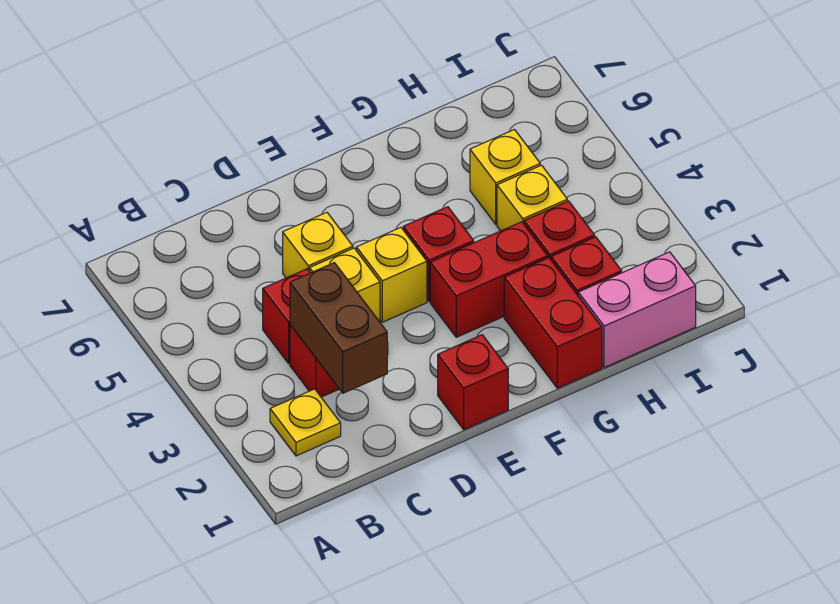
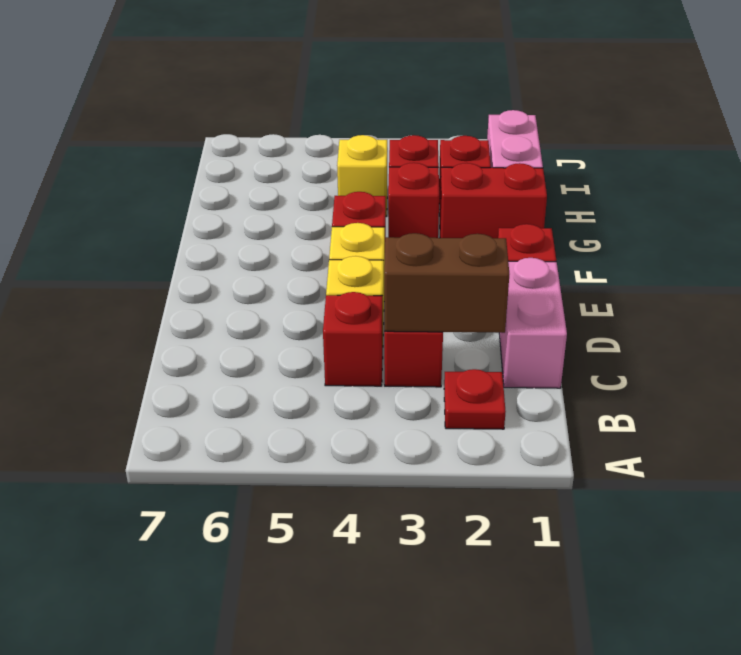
yellow plate B2 level 1 -> red plate B2 level 1
none -> pink brick C1:D1 level 1
yellow brick D5 level 1 -> none
red brick F3:G3 level 1 -> red brick G3 level 1
yellow brick H5 level 1 -> none

